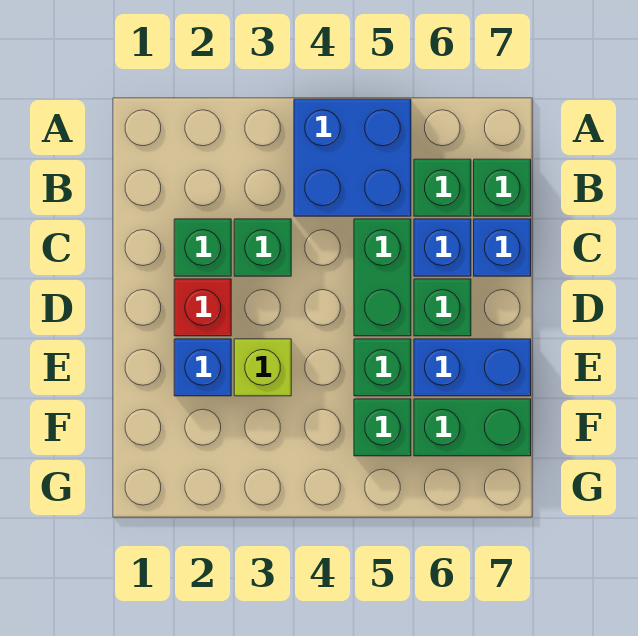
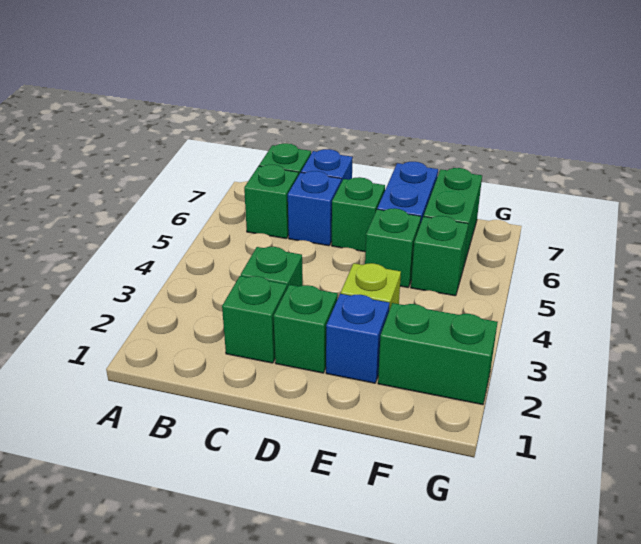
blue brick A4:B5 level 1 -> none
green brick C5:D5 level 1 -> green brick F2:G2 level 1
red brick D2 level 1 -> green brick D2 level 1

